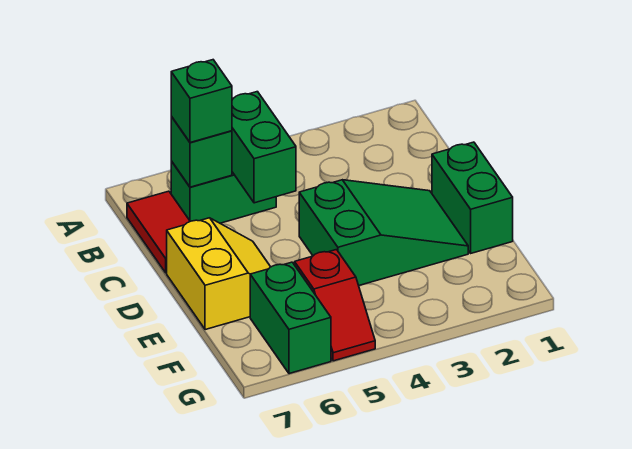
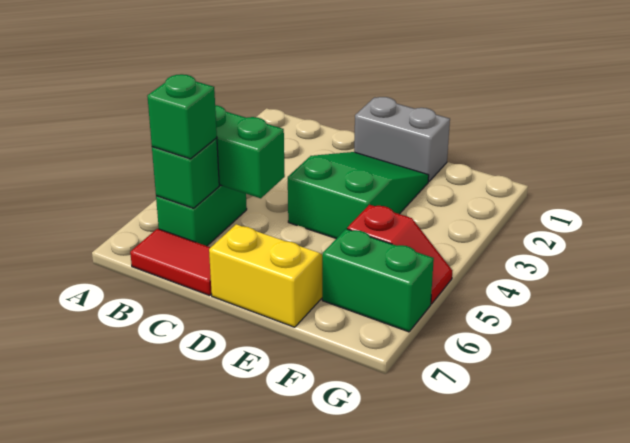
green brick D1:E1 level 1 -> grey brick D1:E1 level 1

